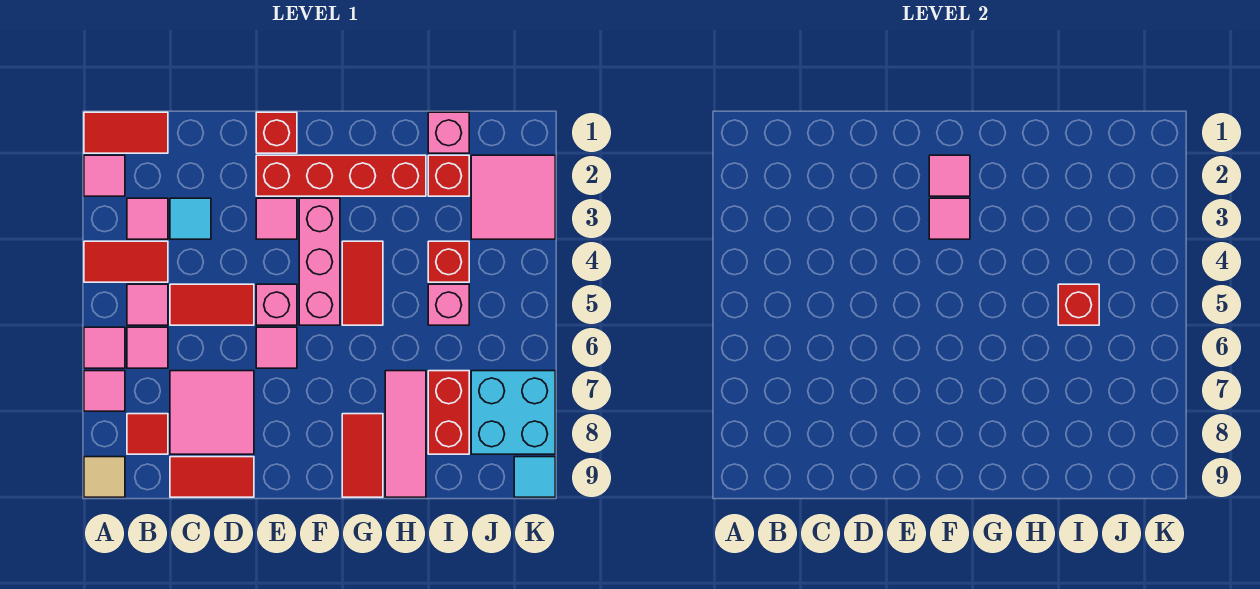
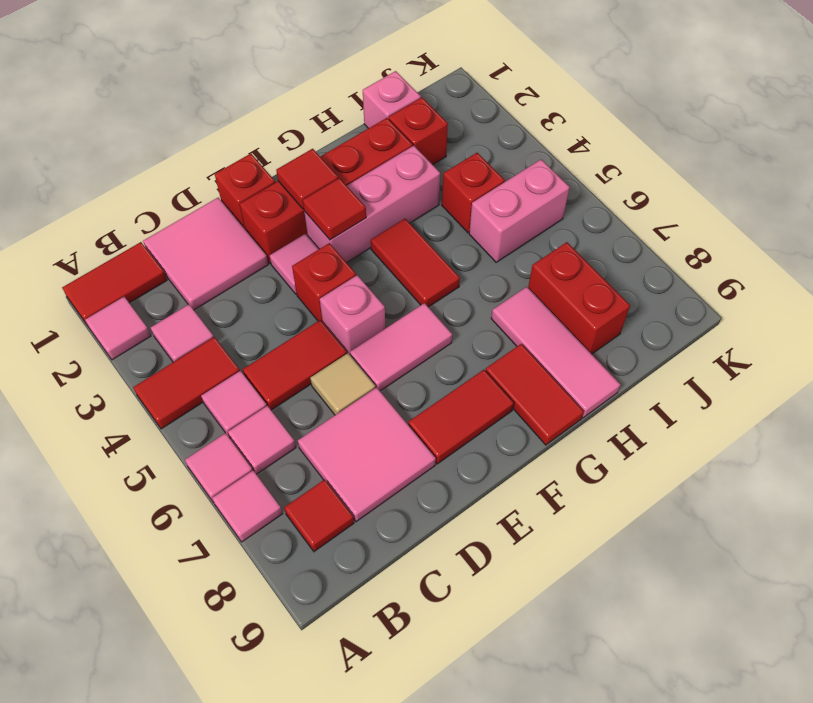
tan tile A9 level 1 -> tan tile D6 level 1
cyan tile C3 level 1 -> none
red tile C9:D9 level 1 -> red tile E8:F8 level 1
pink tile E6 level 1 -> pink tile E6:F6 level 1
pink tile F2 level 2 -> red tile F2 level 2
pink brick F3:F5 level 1 -> pink brick F3:H3 level 1
pink tile F3 level 2 -> red tile F3 level 2
pink brick I5 level 1 -> pink brick I5:J5 level 1
red brick I5 level 2 -> red brick E4 level 1
pink tile J2:K3 level 1 -> pink tile C1:D2 level 1
cyan brick J7:K8 level 1 -> none
cyan tile K9 level 1 -> none

